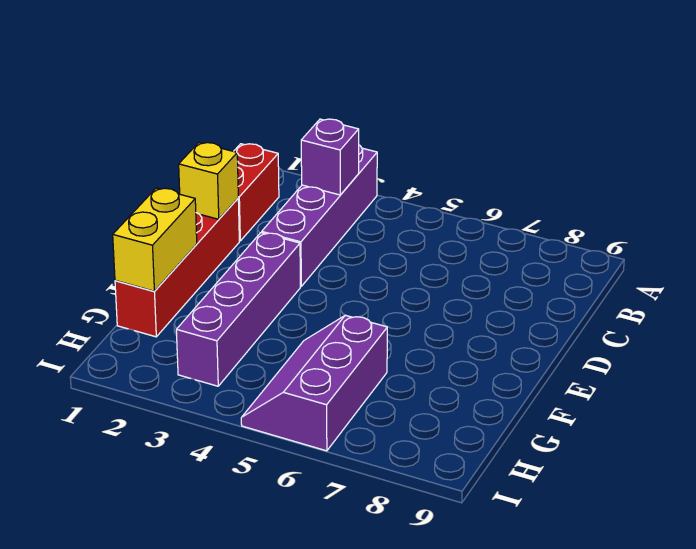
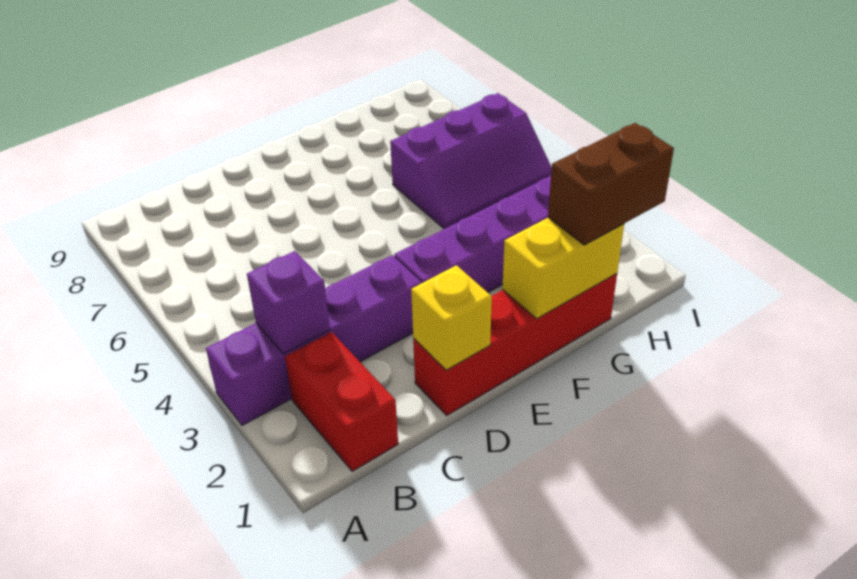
red brick B1:C1 level 1 -> red brick B1:B2 level 1
none -> brown brick G1:H1 level 3

